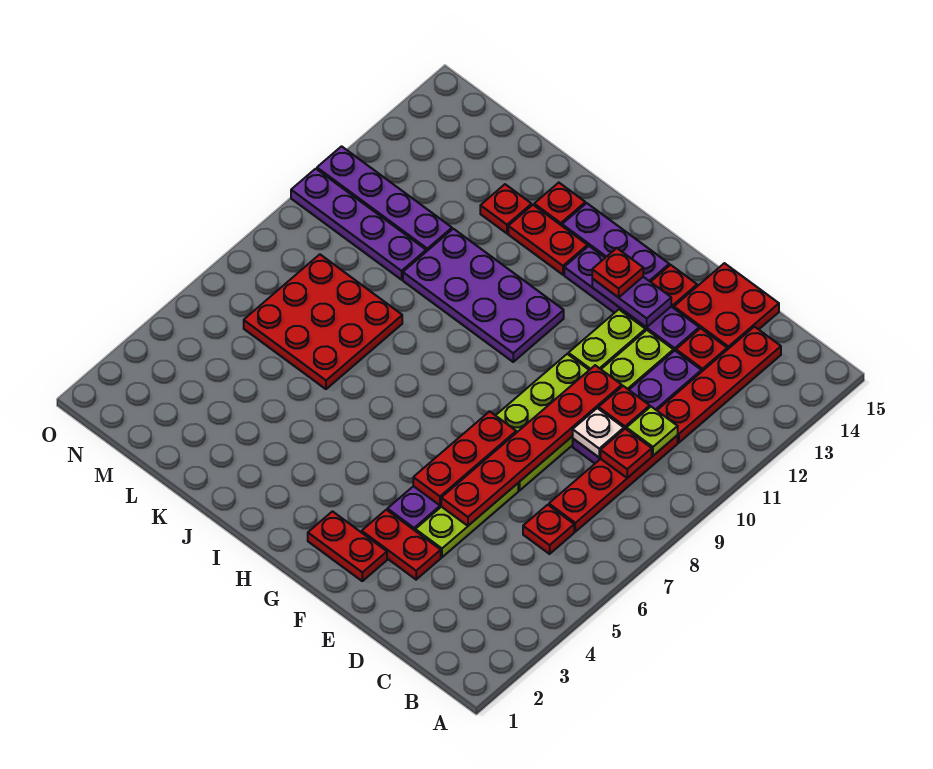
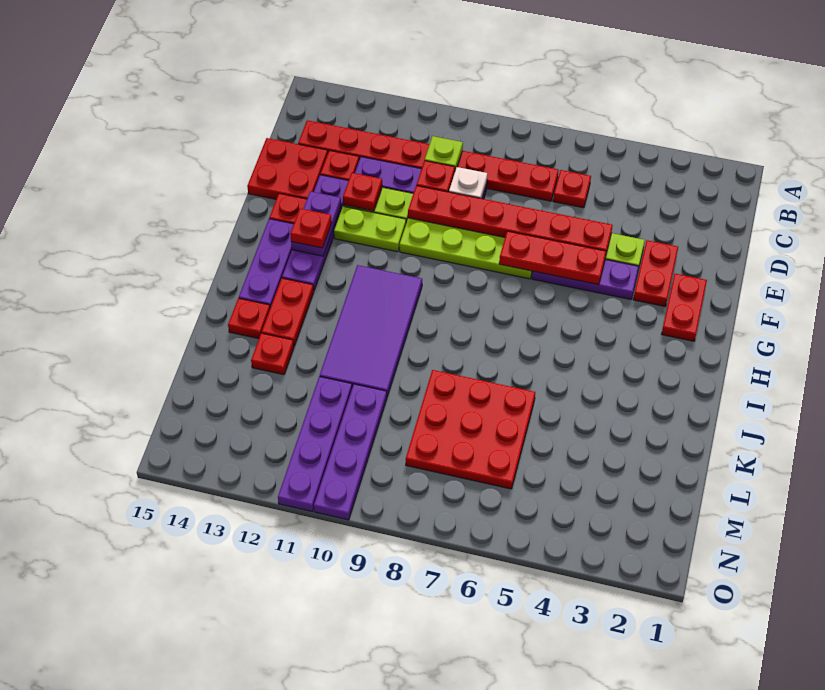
red plate C9 level 2 -> red plate E12 level 2
purple plate H10:K11 level 1 -> purple tile H10:K11 level 1

